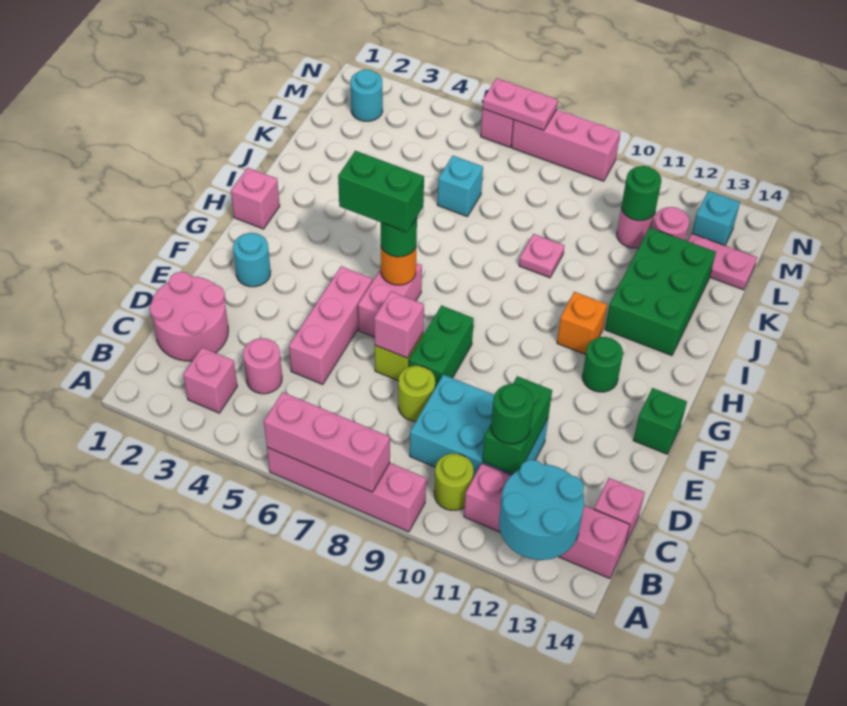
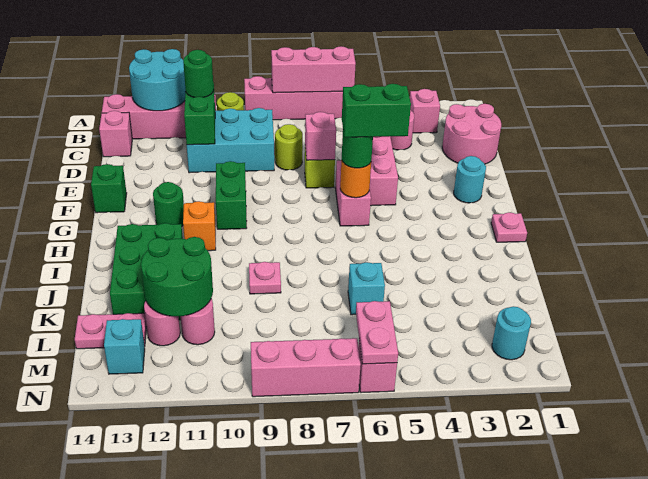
green brick E8:F8 level 1 -> green brick F10:G10 level 1
pink brick H1 level 1 -> pink plate H1 level 1
green round brick L11 level 2 -> green round brick K11:L12 level 2
pink plate N6:N7 level 2 -> pink plate M6:N6 level 2

